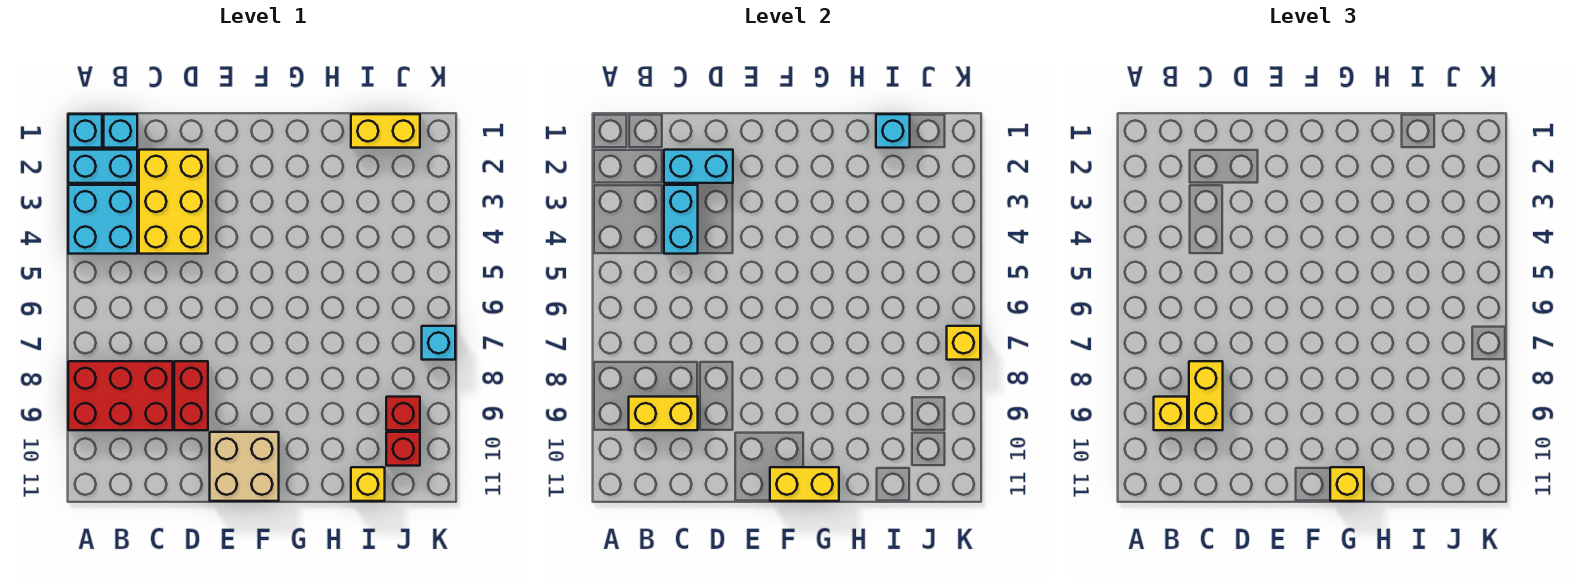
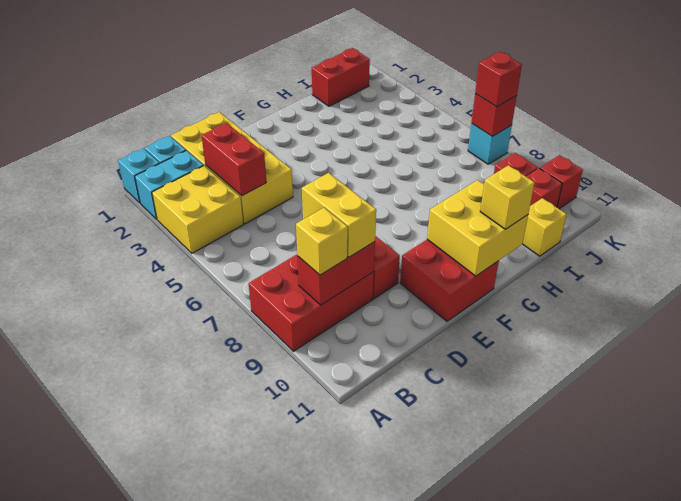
cyan brick A3:B4 level 1 -> yellow brick A3:B4 level 1
yellow brick B9:C9 level 2 -> red brick B9:C9 level 2
yellow brick C2:D4 level 1 -> yellow brick C1:D4 level 1
cyan brick C2:D2 level 2 -> none
cyan brick C3:C4 level 2 -> red brick C3:C4 level 2
tan brick E10:F11 level 1 -> red brick E10:F11 level 1
yellow brick F11:G11 level 2 -> yellow brick F10:G11 level 2
yellow brick I1:J1 level 1 -> red brick I1:J1 level 1
cyan brick I1 level 2 -> none
yellow brick K7 level 2 -> red brick K7 level 2
none -> red brick K7 level 3
none -> red brick K10 level 1

